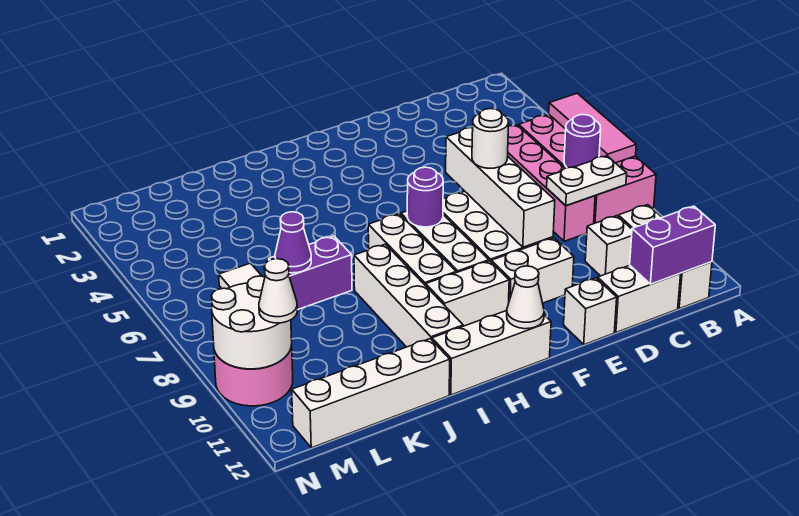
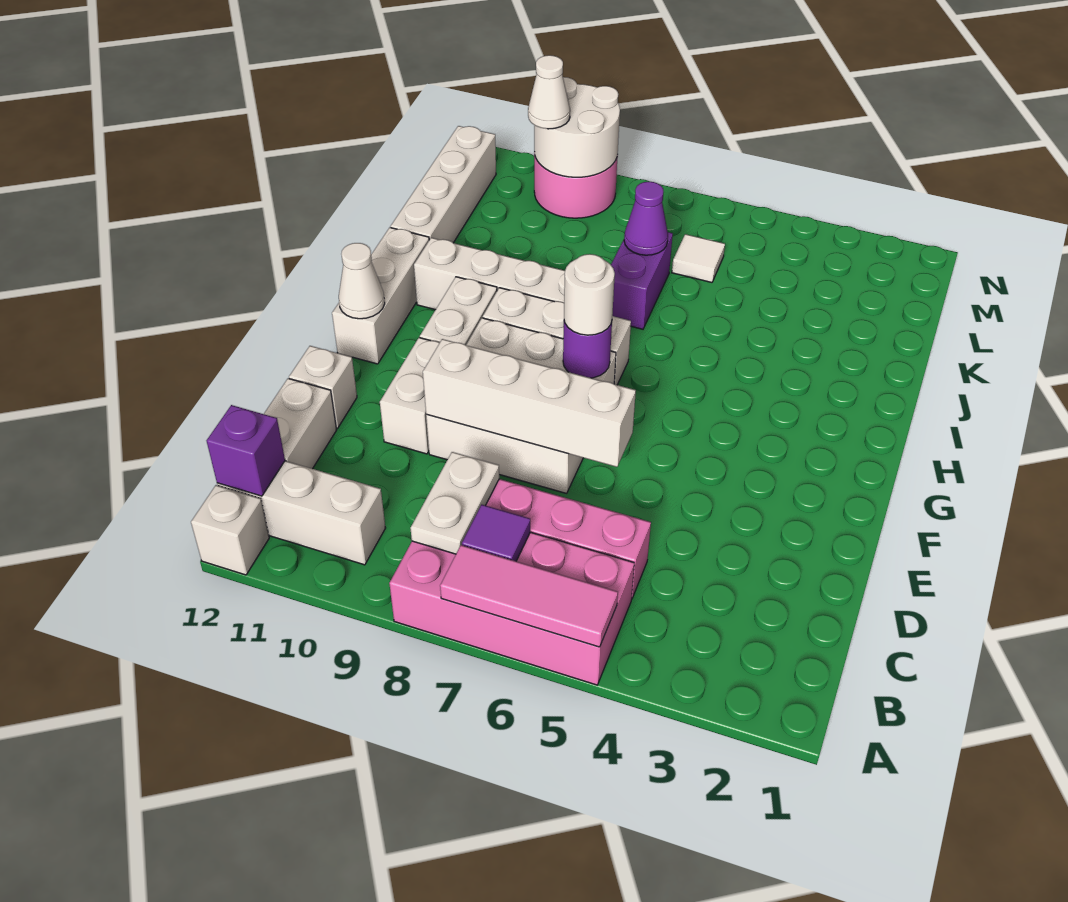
purple round brick B7 level 2 -> purple tile B7 level 2
purple brick B12:C12 level 2 -> purple brick B12 level 2
white brick C10 level 1 -> white brick A12 level 1
white round brick E7 level 3 -> white round brick G7 level 3

